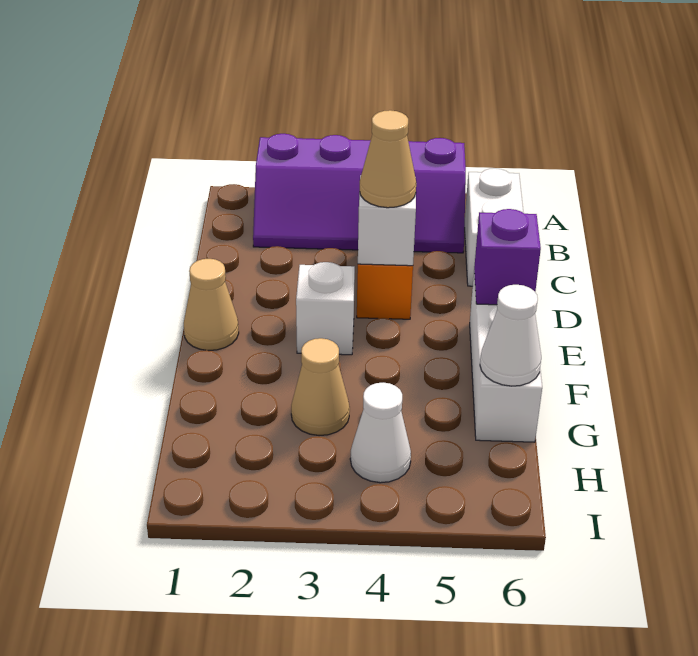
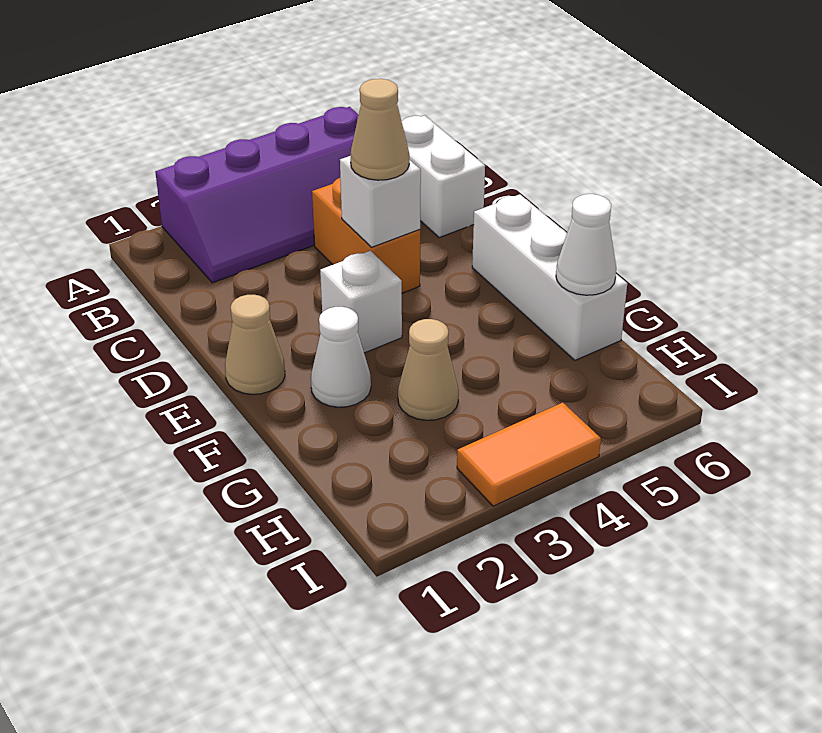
purple brick E6 level 2 -> none
white cone H4 level 1 -> white cone F2 level 1
none -> orange tile I3:I4 level 1

